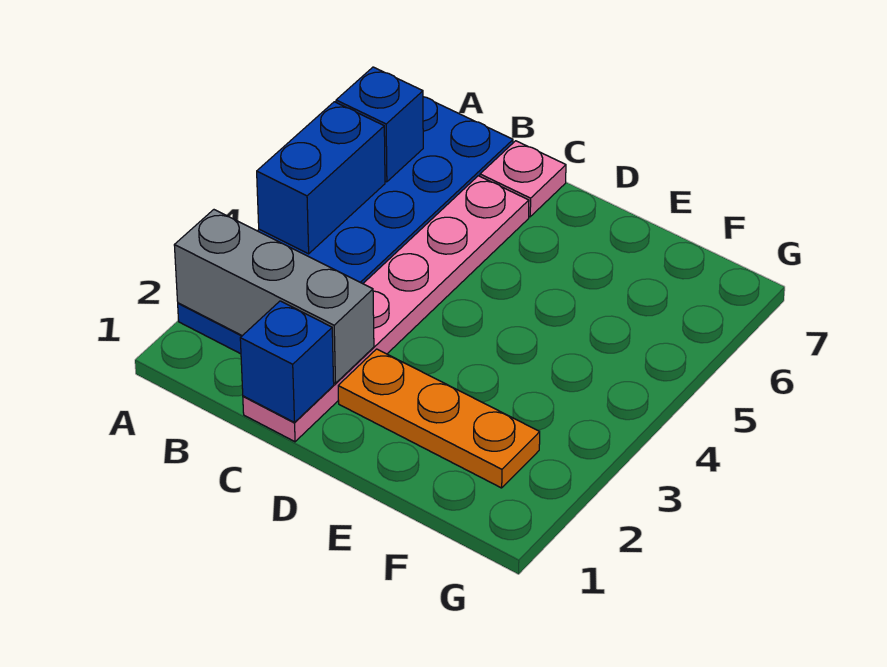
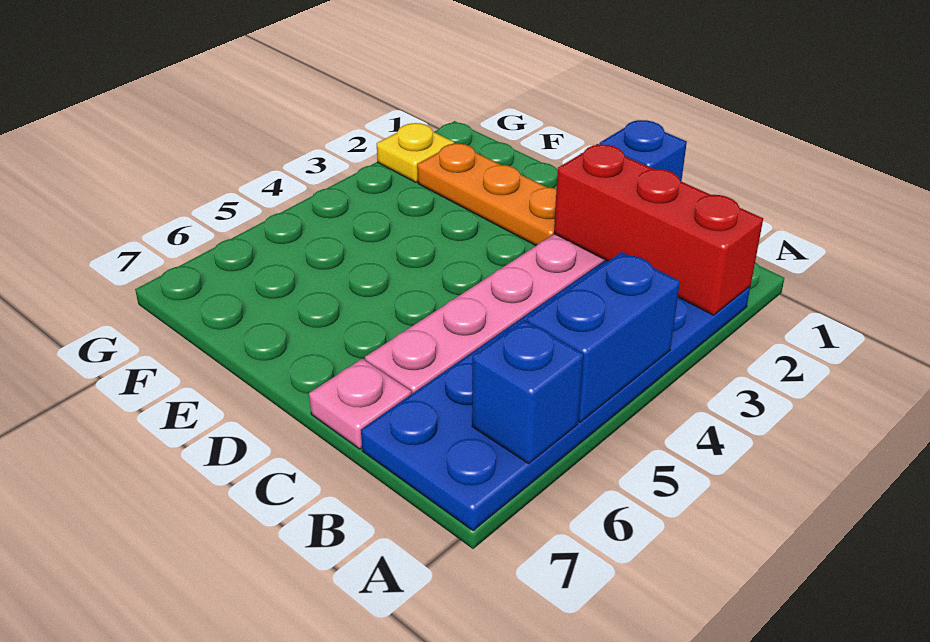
grey brick A2:C2 level 2 -> red brick A2:C2 level 2
none -> yellow plate G2 level 1

